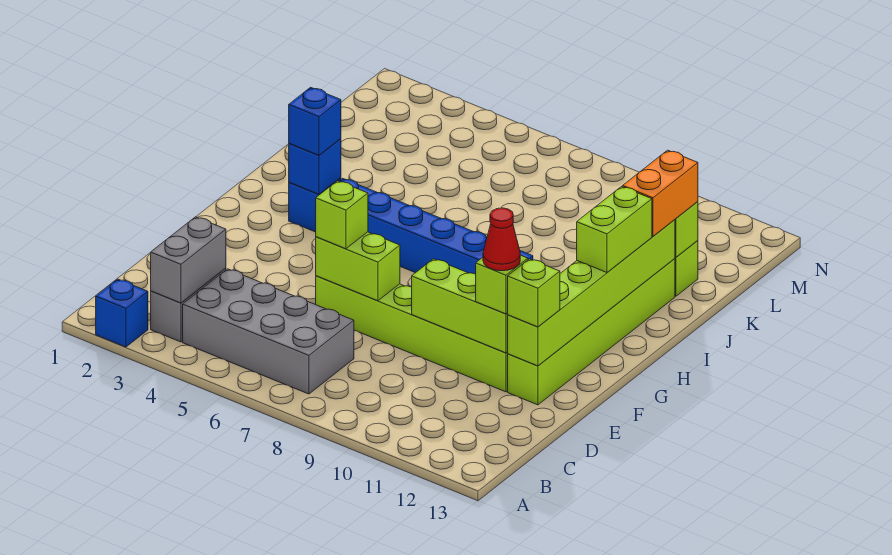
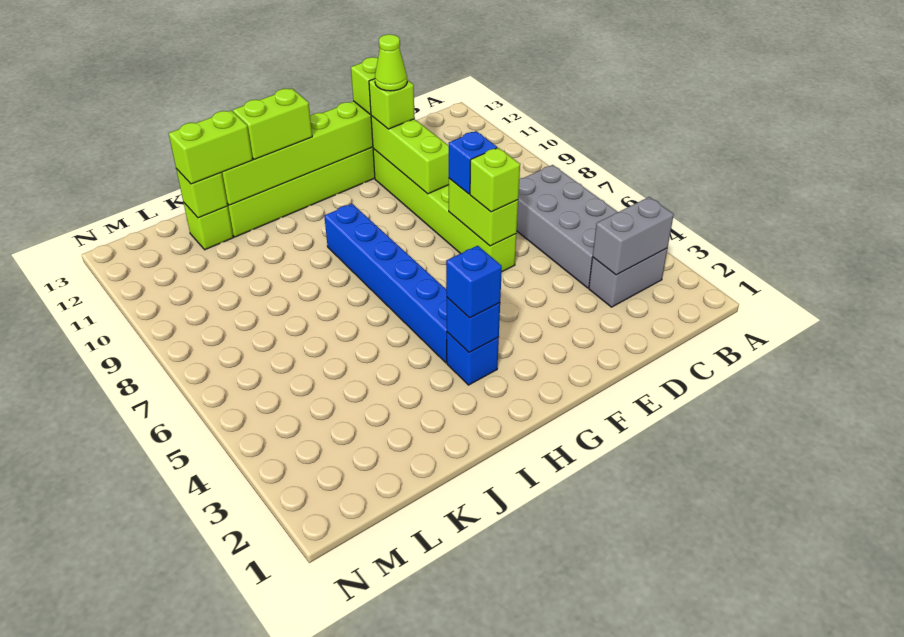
blue brick A2 level 1 -> blue brick E7 level 3
red cone E11 level 4 -> lime cone E11 level 4
orange brick J12:K12 level 3 -> lime brick J12:K12 level 3

